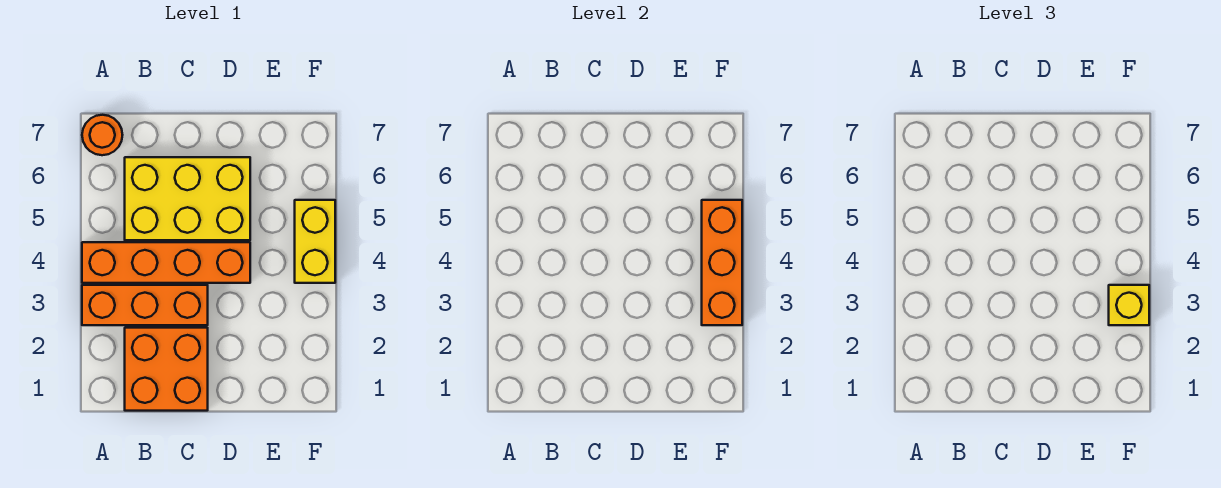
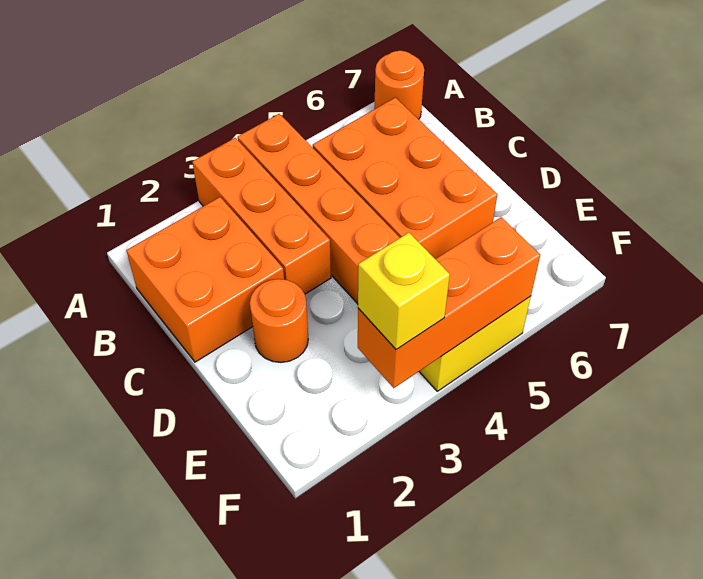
yellow brick B5:D6 level 1 -> orange brick B5:D6 level 1
none -> orange round brick D2 level 1

